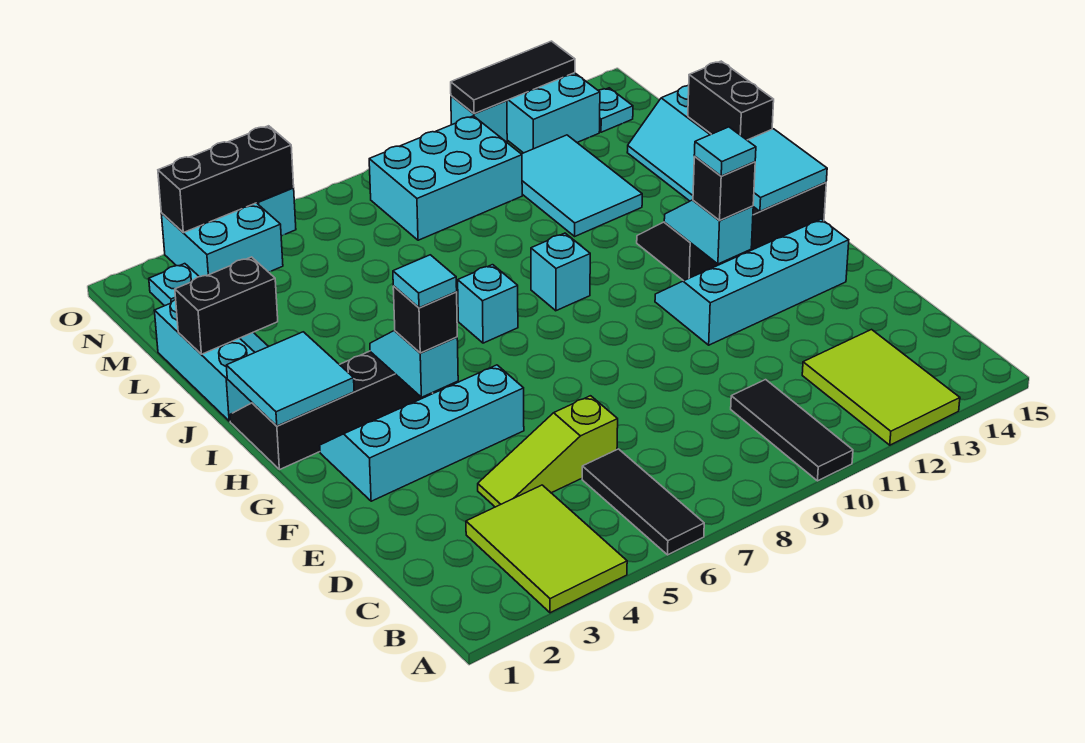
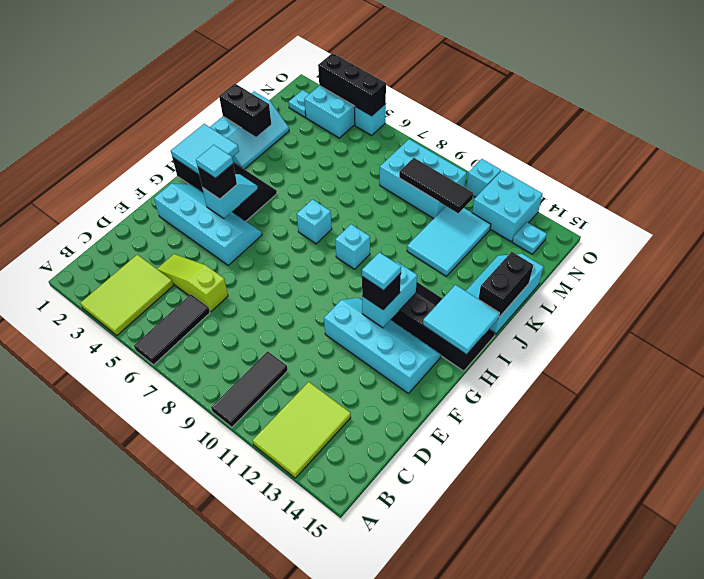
cyan slope G12:H12 level 2 top G -> cyan brick G12:H12 level 2
black tile O11:O13 level 2 -> black tile M9:M11 level 2

